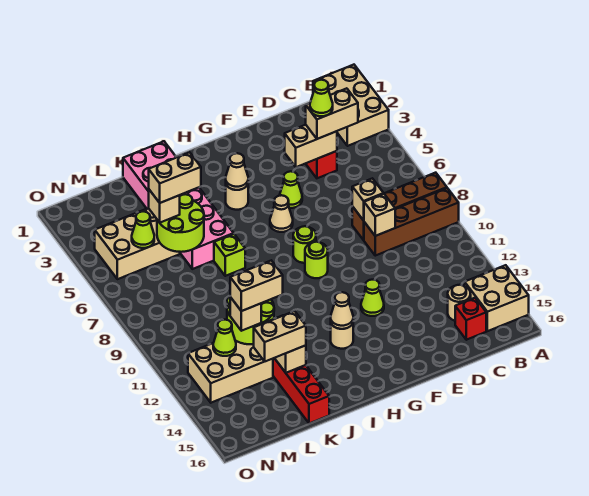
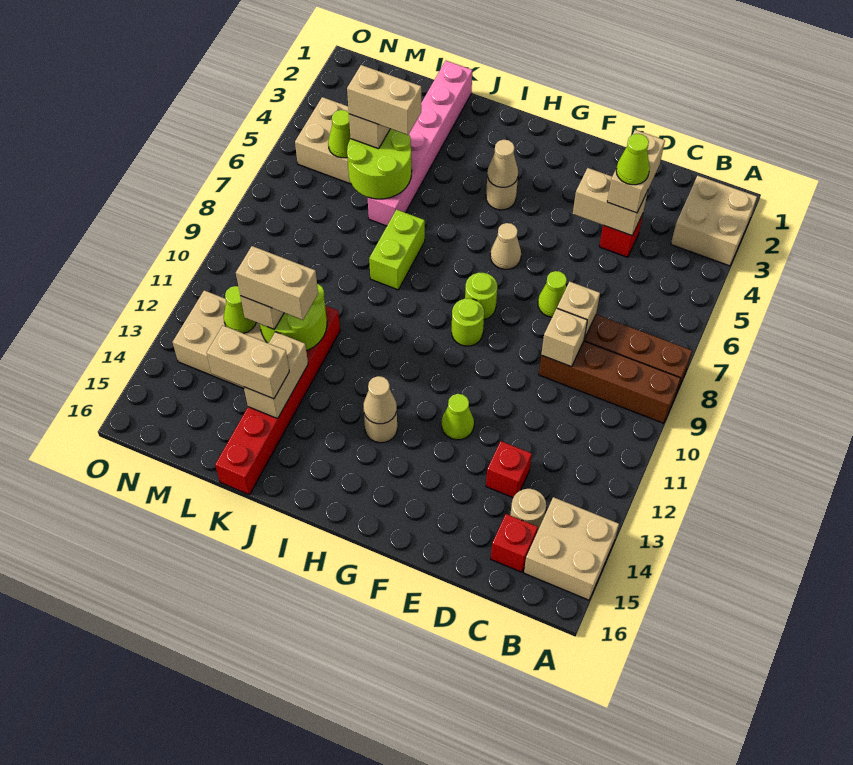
tan brick A1:B3 level 1 -> tan brick A2:B3 level 1
tan brick C4:D4 level 3 -> tan brick D3:D4 level 3
none -> red brick D13 level 1
lime cone F5 level 1 -> lime cone E7 level 1
pink brick J1:K6 level 1 -> pink brick K1:K6 level 1
lime brick J7 level 1 -> lime brick J7:J8 level 1

